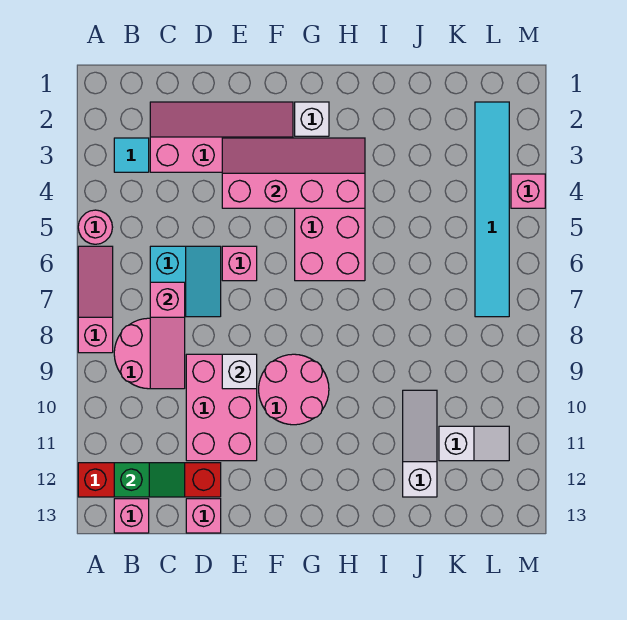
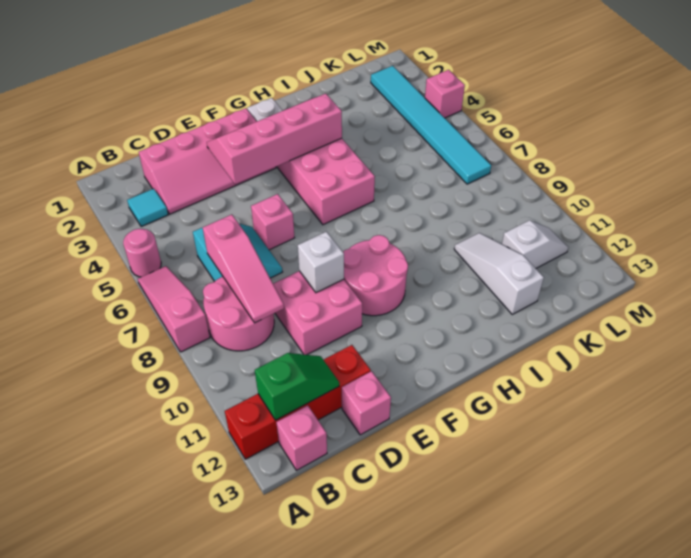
pink slope C2:F3 level 1 top 3 -> pink slope C2:F3 level 1 top 2
pink brick D9:E11 level 1 -> pink brick D9:E10 level 1

